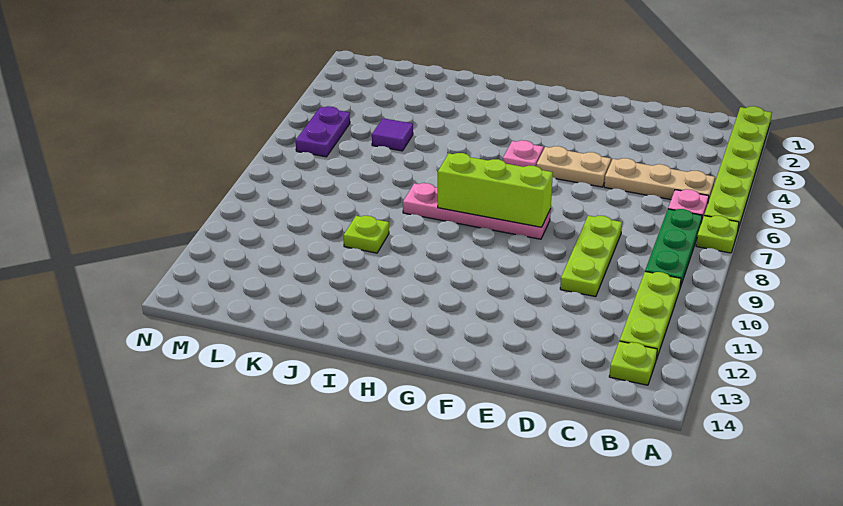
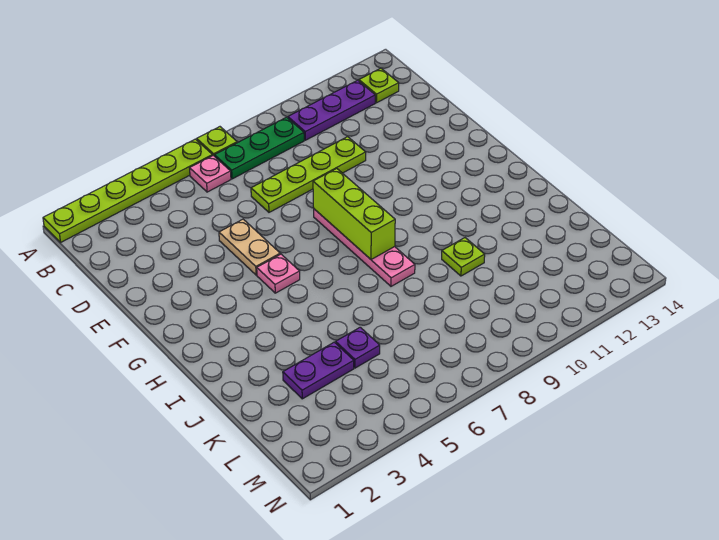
tan plate B5:D5 level 1 -> none
lime plate B10:B12 level 1 -> purple plate B10:B12 level 1
lime plate D8:D10 level 1 -> lime plate D7:D10 level 1
purple tile K5 level 1 -> purple plate K5 level 1
purple plate M5:M6 level 1 -> purple plate K3:K4 level 1

